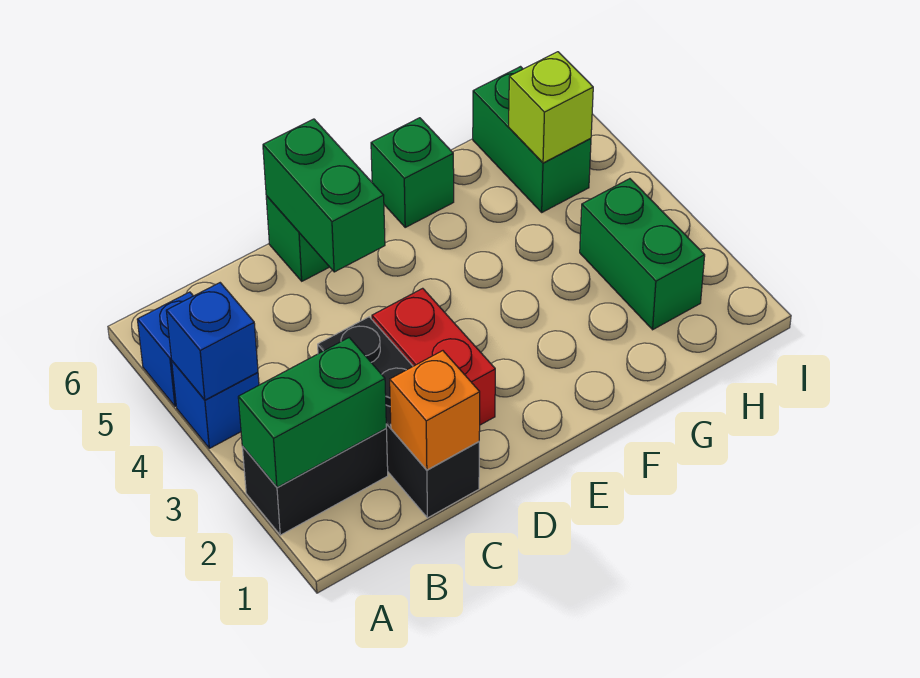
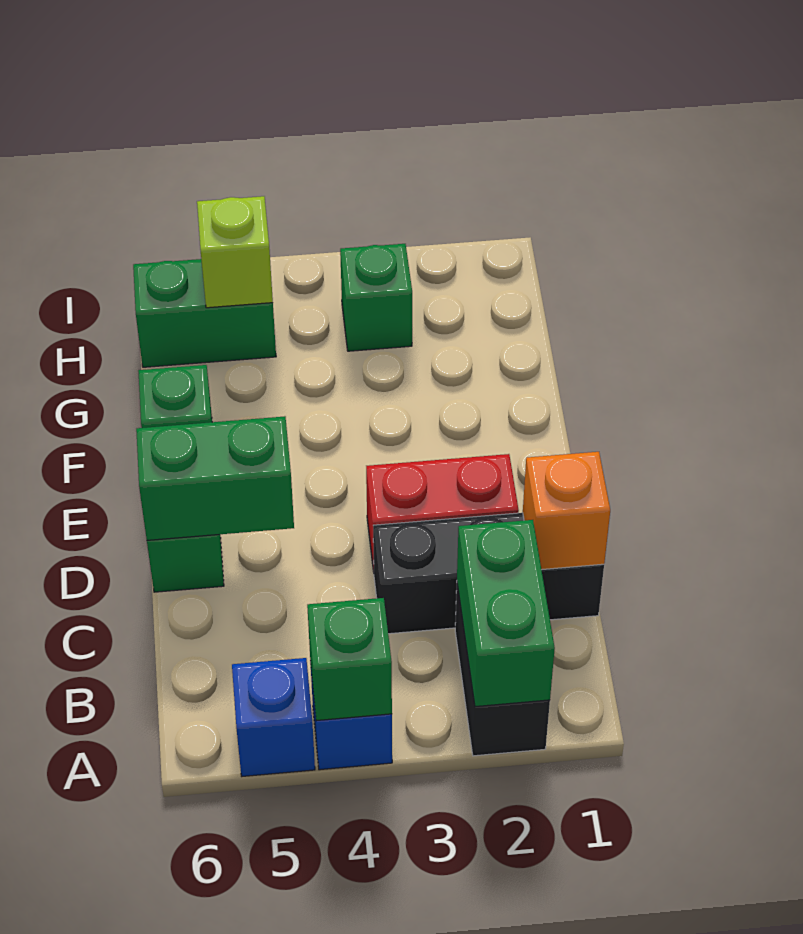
blue brick A4 level 2 -> green brick A4 level 2
green brick H2:H3 level 1 -> green brick H3 level 1

